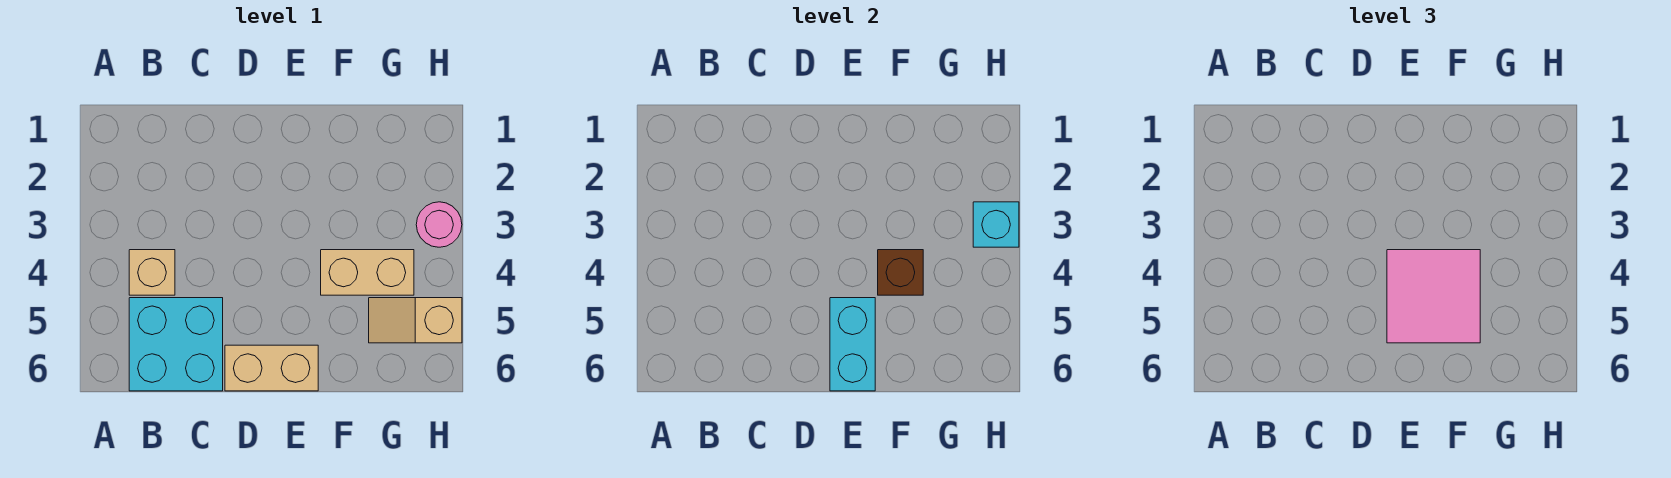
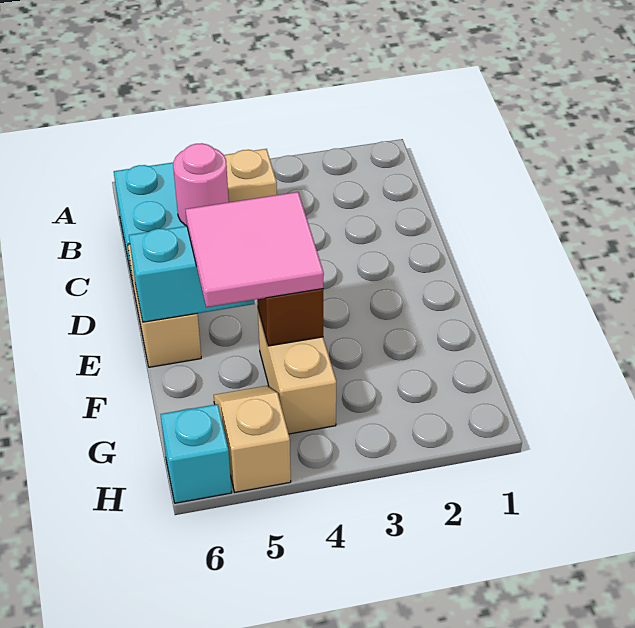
pink round brick H3 level 1 -> pink round brick C5 level 2
cyan brick H3 level 2 -> cyan brick H6 level 1

